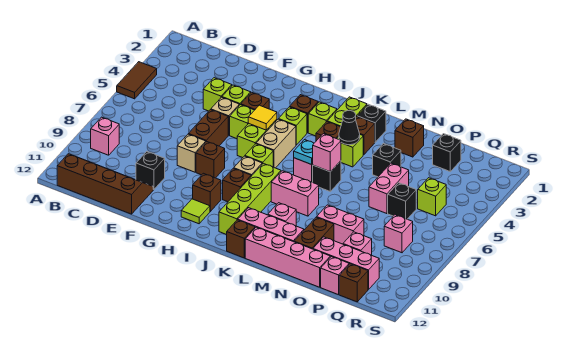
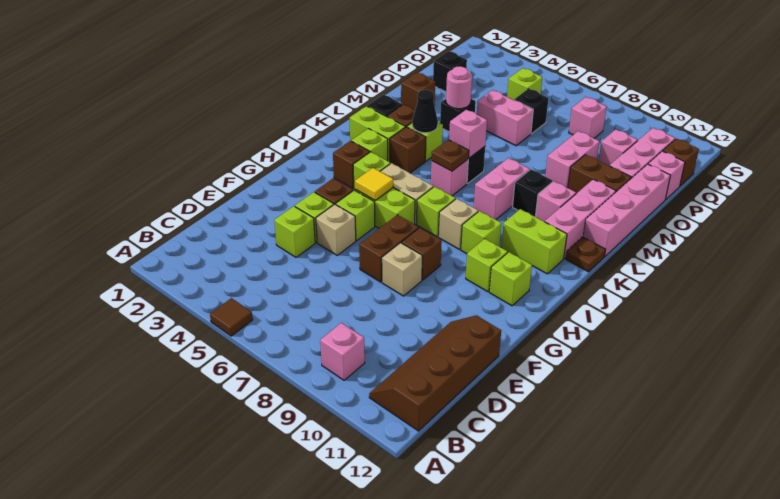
brown tile A4:A5 level 1 -> brown tile A5 level 1
black brick E10 level 1 -> black brick L9 level 1
brown brick F6:F7 level 1 -> brown brick F7:G7 level 1
brown brick H10 level 1 -> lime brick H10 level 1
lime tile H11 level 1 -> lime brick H11 level 1
brown brick I9 level 1 -> lime brick I9 level 1
lime brick J8:J11 level 1 -> lime brick J10:J11 level 1
cyan plate K6 level 2 -> brown plate K6 level 2
brown brick K12 level 1 -> brown plate K12 level 1
none -> pink round brick N4 level 2

